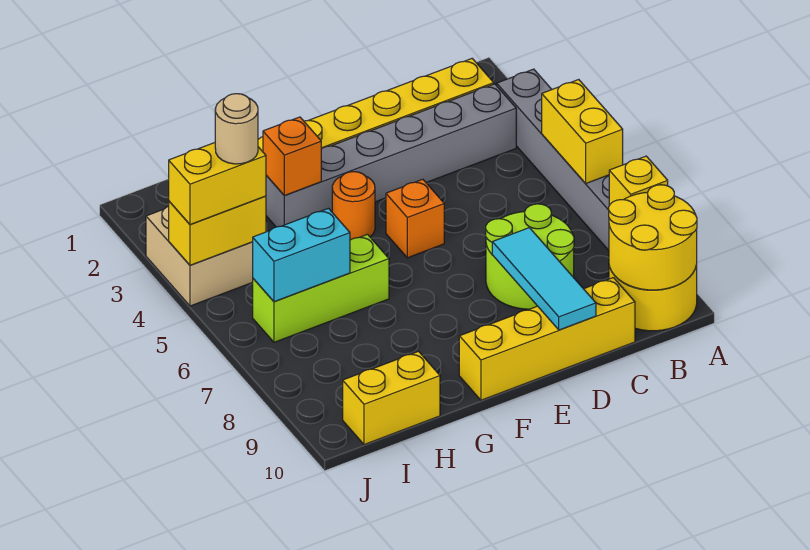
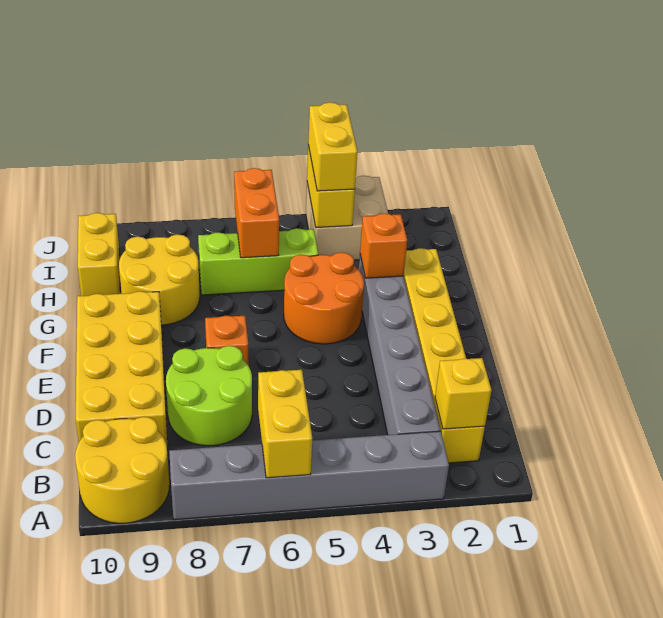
yellow brick A5:A6 level 2 -> yellow brick A6:B6 level 2
yellow brick A8 level 2 -> yellow brick B2 level 2
yellow round brick A9:B10 level 2 -> yellow round brick G8:H9 level 1
yellow brick C10:F10 level 1 -> yellow brick C9:F10 level 1
cyan tile D8:D10 level 2 -> none
orange brick E5 level 1 -> orange brick E7 level 1
orange round brick F4 level 1 -> orange round brick F4:G5 level 1
lime brick G6:I6 level 1 -> lime brick H5:H7 level 1
cyan brick H6:I6 level 2 -> orange brick H6:I6 level 2
tan round brick I4 level 4 -> none

